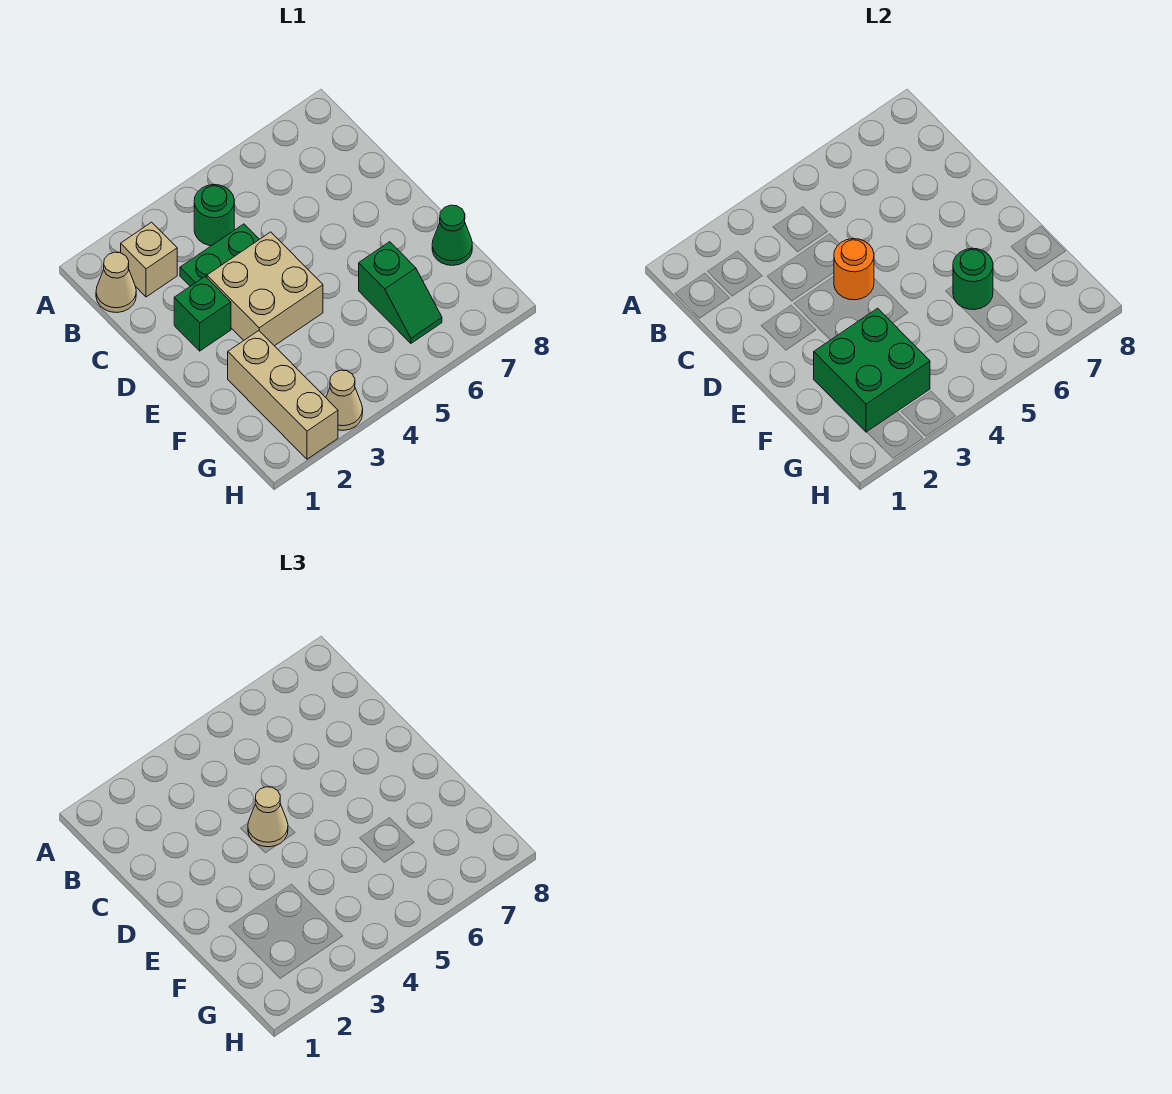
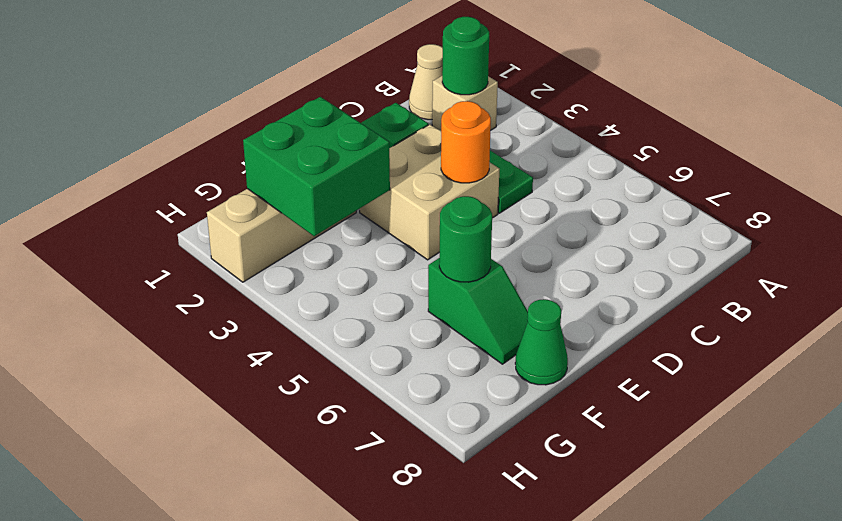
green round brick B4 level 1 -> green round brick B2 level 2
tan cone D4 level 3 -> none
green slope F6:G6 level 1 top F -> green slope F6:F7 level 1 top 6
tan cone H3 level 1 -> none

